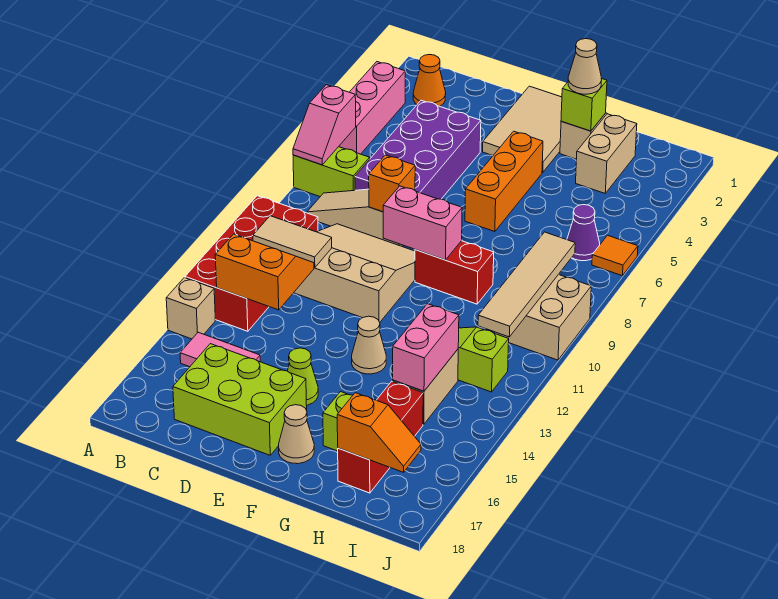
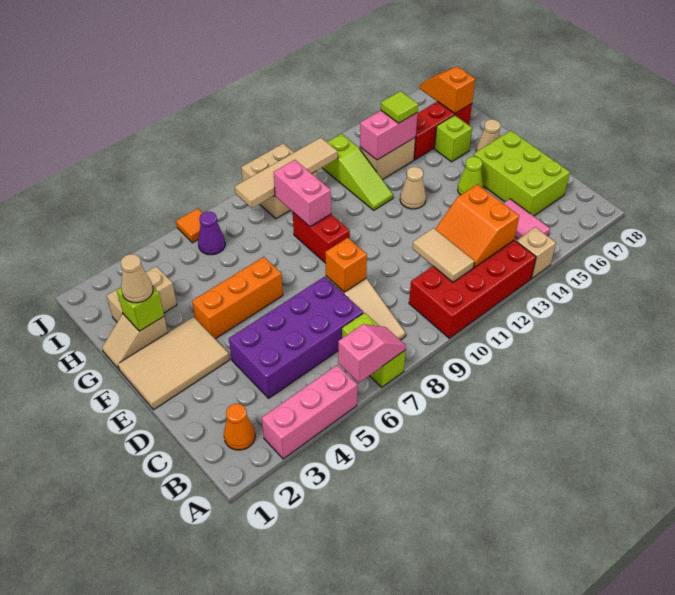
tan slope C9:E11 level 1 top 11 -> none
pink brick E9:F9 level 2 -> pink brick G9:H9 level 2
none -> lime tile H14 level 3

